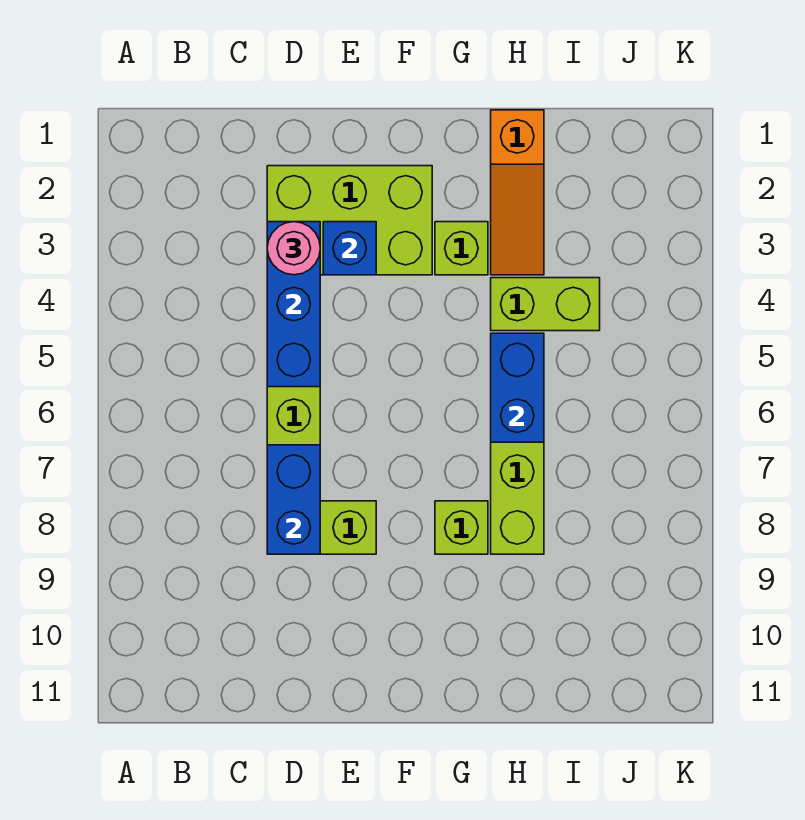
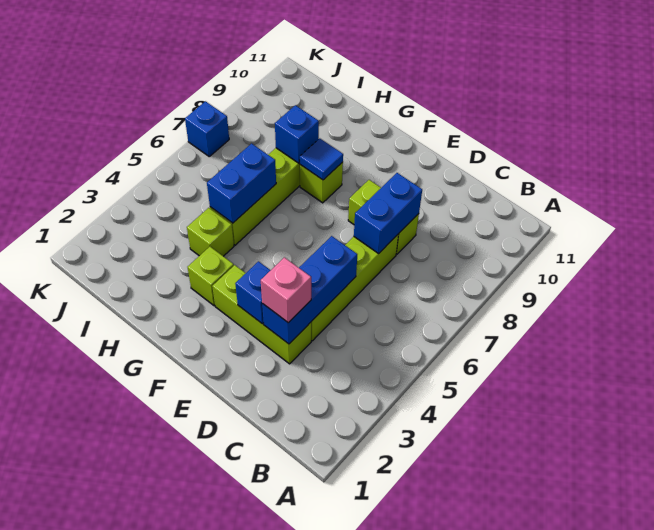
lime brick D2:F3 level 1 -> lime brick D3:F3 level 1
pink round brick D3 level 3 -> pink brick D3 level 3
none -> blue tile G8 level 2
orange slope H1:H3 level 1 top 1 -> none
lime brick H4:I4 level 1 -> lime brick H4 level 1
none -> blue brick H8 level 2
none -> blue brick K7 level 1

